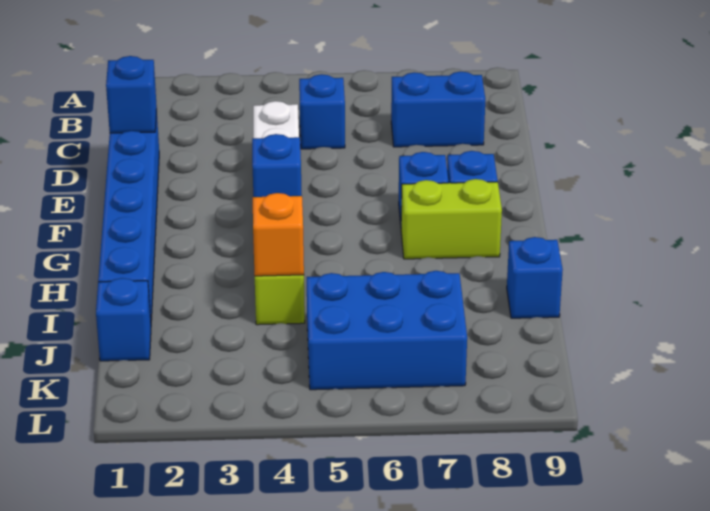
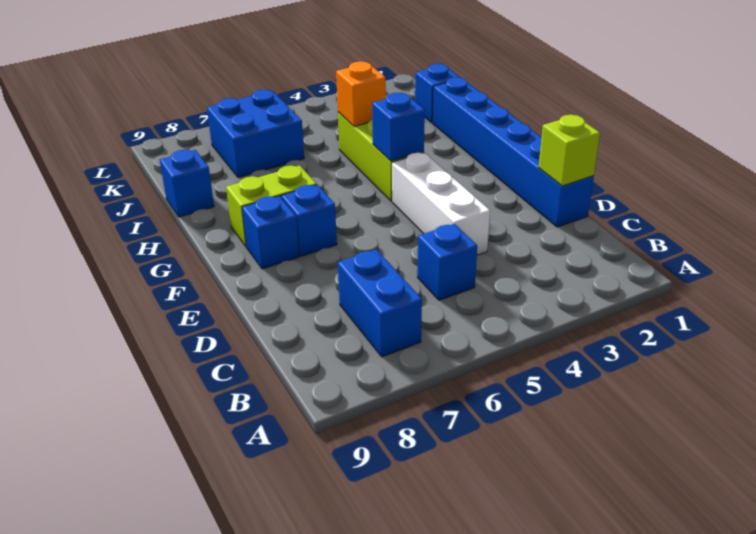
blue brick C7:C8 level 1 -> blue brick B7:C7 level 1
blue brick D1 level 2 -> lime brick D1 level 2
blue brick J5:K7 level 1 -> blue brick J6:K7 level 1

